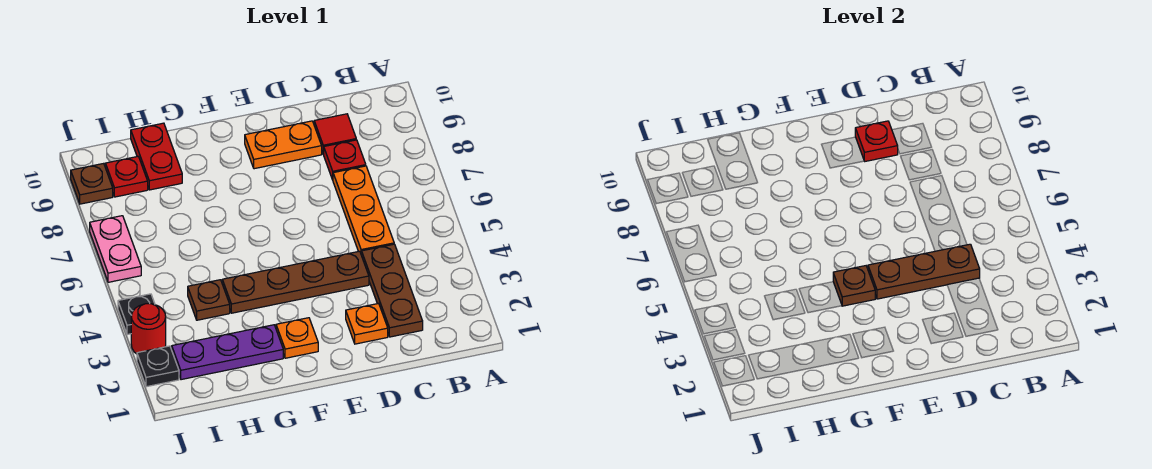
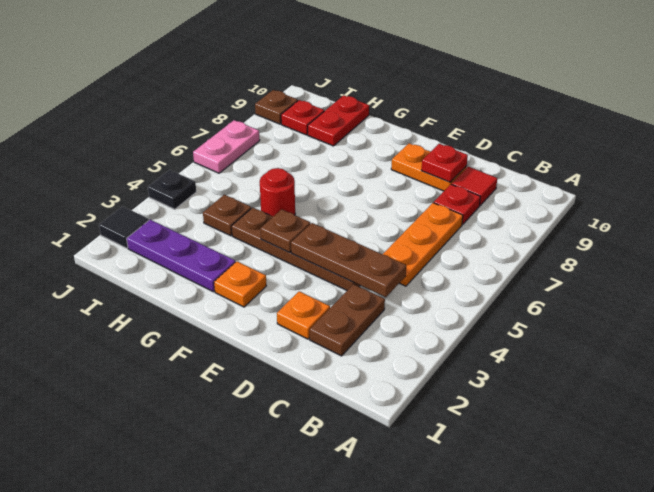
brown plate C2:C4 level 1 -> brown plate C2:C3 level 1
black plate J2 level 1 -> black tile J2 level 1
red round brick J3 level 1 -> red round brick G5 level 1

